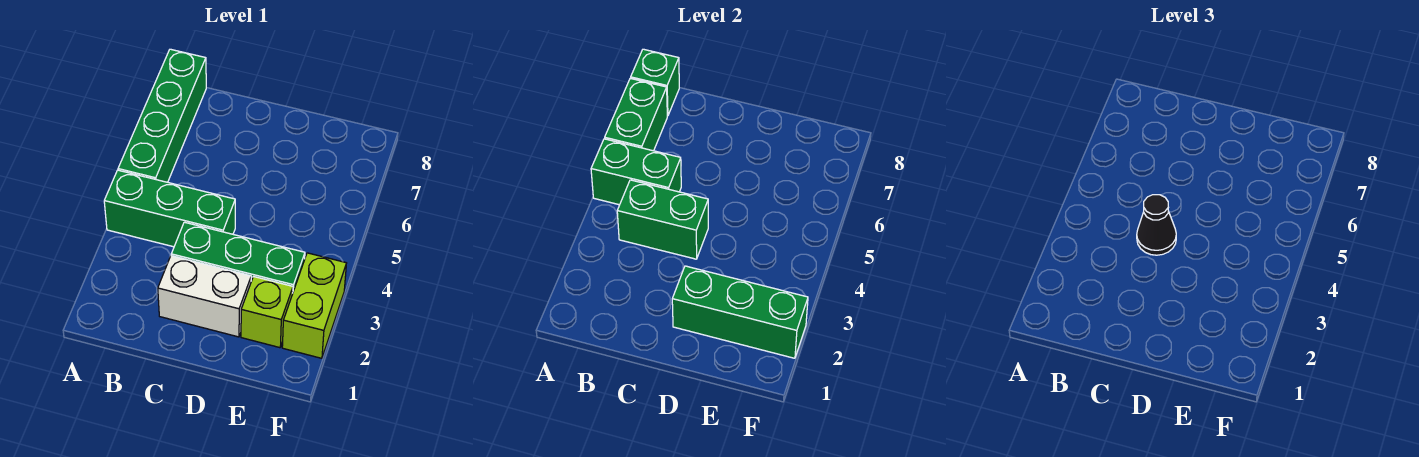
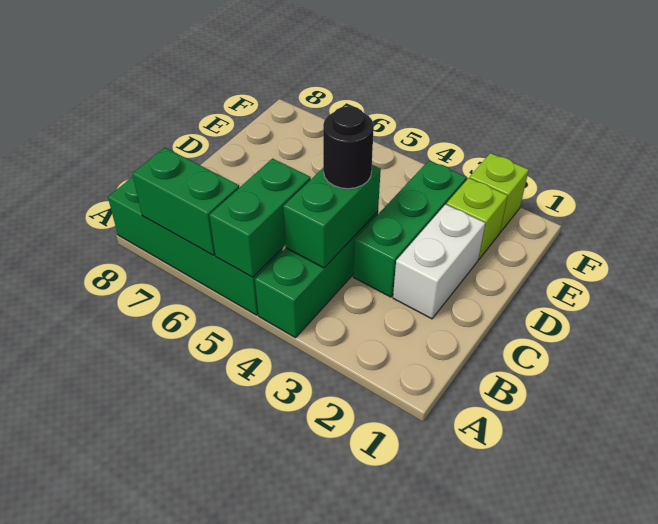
green brick A8 level 2 -> none
black cone C4 level 3 -> black round brick C4 level 3
green brick D2:F2 level 2 -> none
lime brick F2:F3 level 1 -> lime brick F2 level 1

